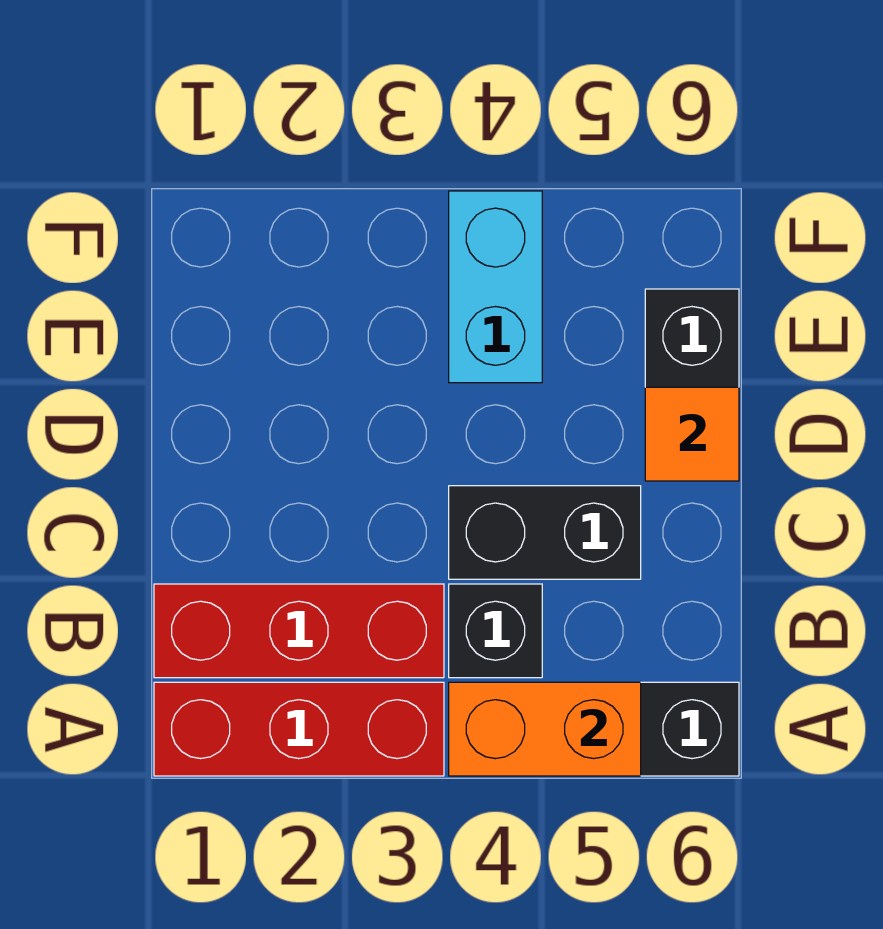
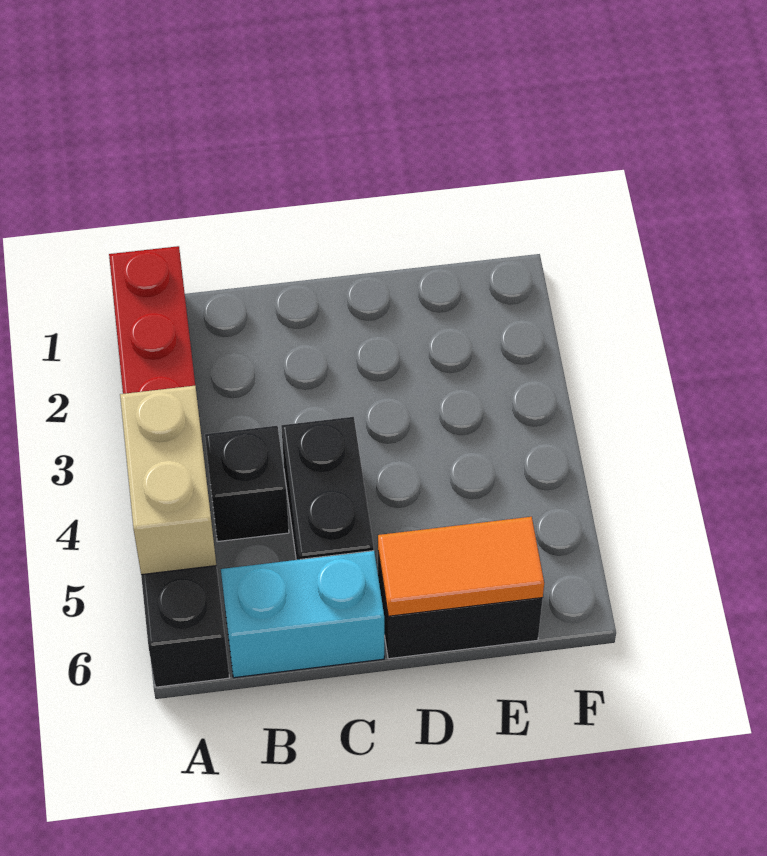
orange brick A4:A5 level 2 -> tan brick A4:A5 level 2
red brick B1:B3 level 1 -> none
orange tile D6 level 2 -> orange tile D6:E6 level 2
cyan brick E4:F4 level 1 -> cyan brick B6:C6 level 1

